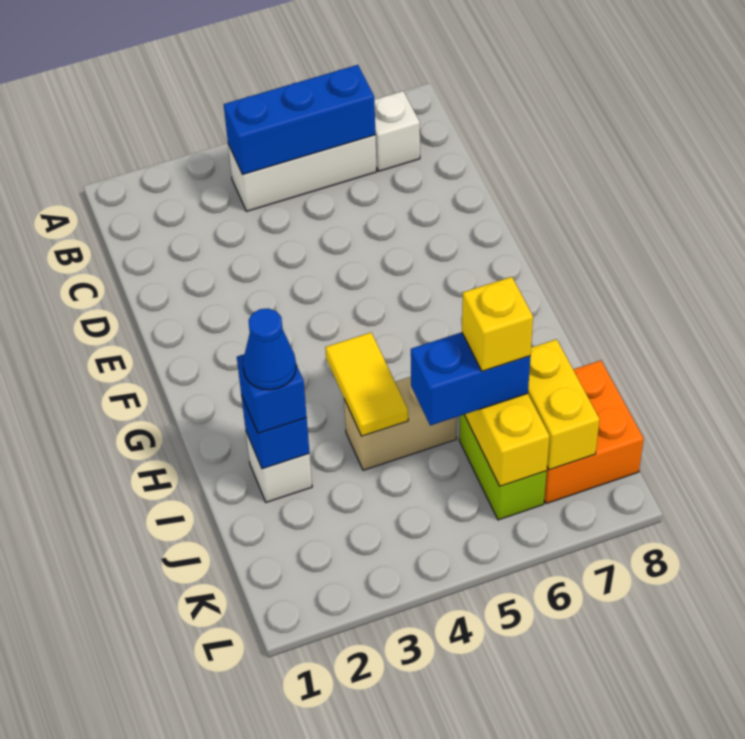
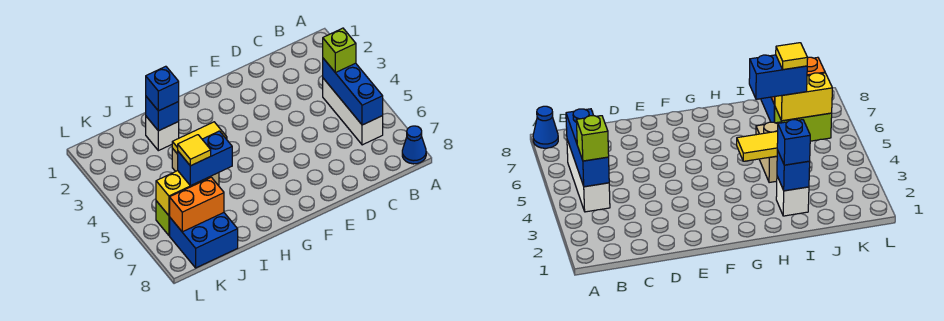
none -> lime brick B4 level 3
white brick B7 level 1 -> none
blue cone I2 level 4 -> blue cone A8 level 1
blue brick J5:J6 level 3 -> blue brick I6:J6 level 3
yellow brick J6 level 4 -> yellow tile J6 level 4
orange brick J7:K8 level 1 -> blue brick J7:K8 level 1
yellow brick J7:K7 level 2 -> orange brick J7:K7 level 2

